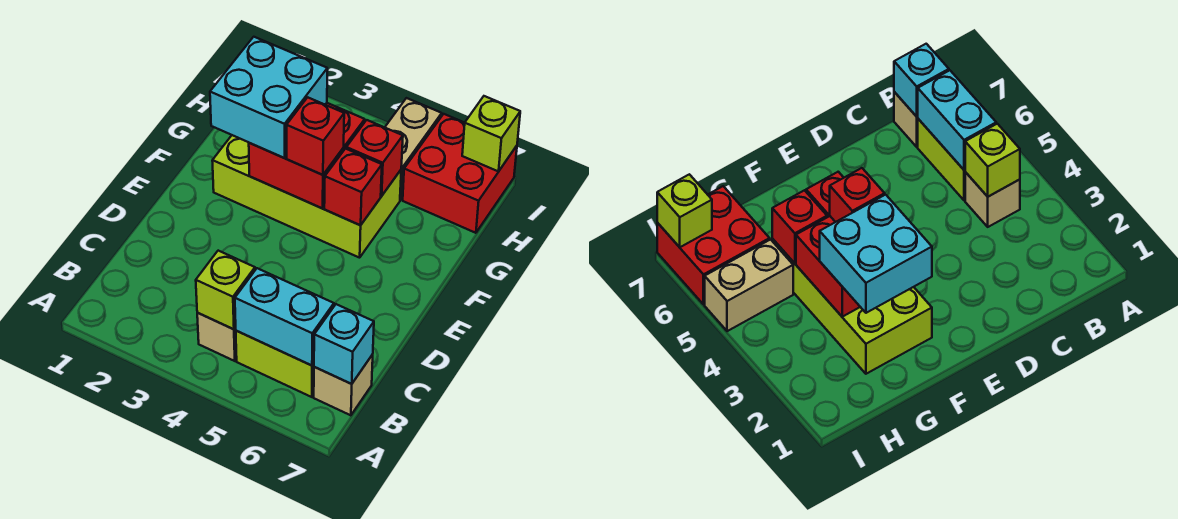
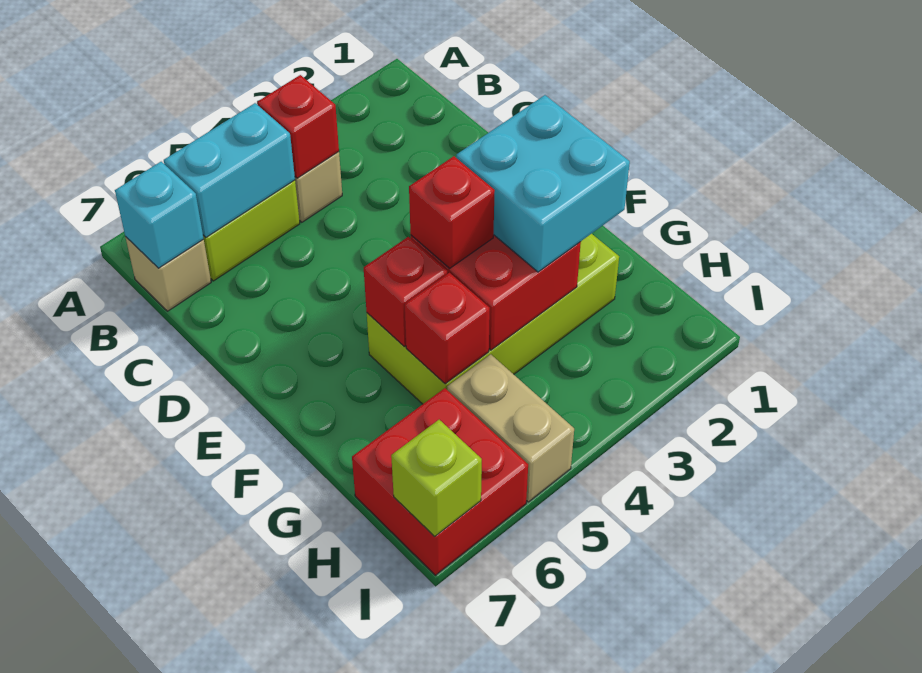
lime brick B4 level 2 -> red brick B4 level 2

